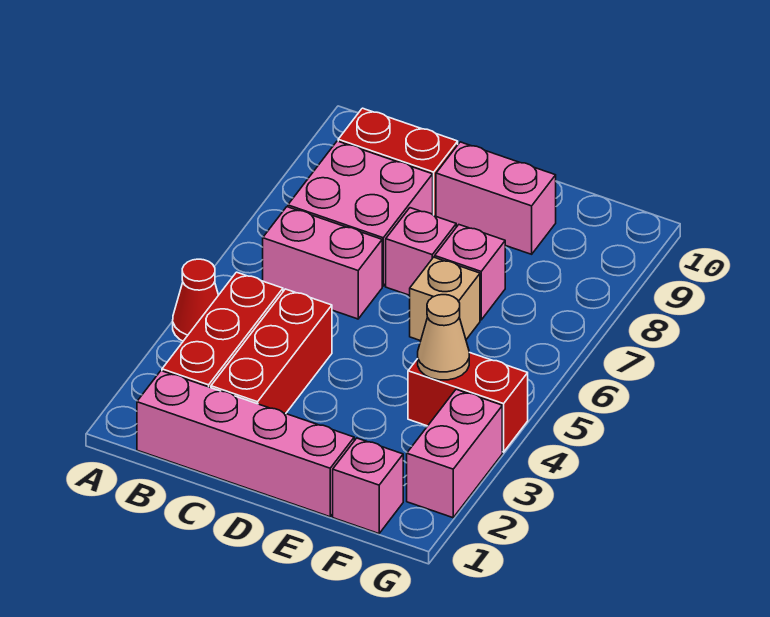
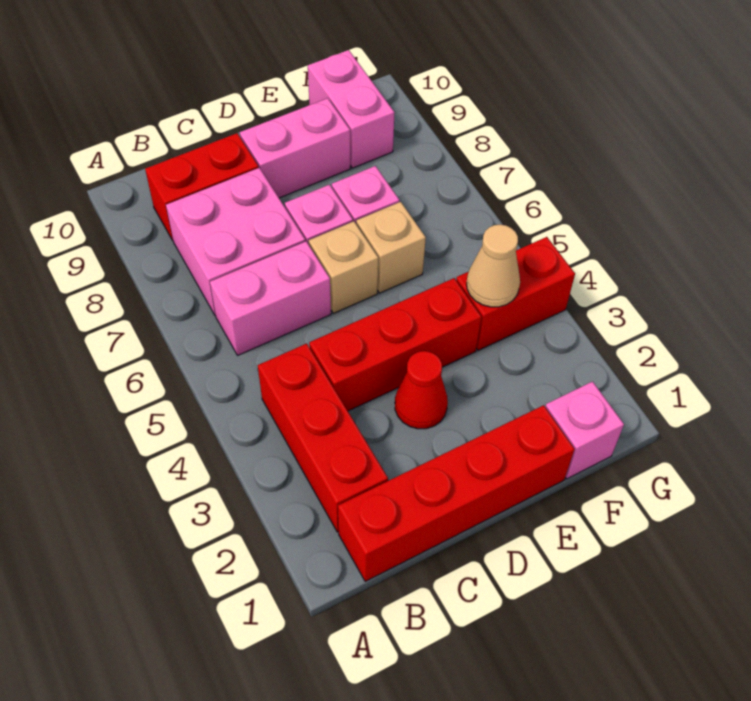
red cone A4 level 1 -> red cone D3 level 1
pink brick B1:E1 level 1 -> red brick B1:E1 level 1
red brick C2:C4 level 1 -> red brick C4:E4 level 1
none -> tan brick D6 level 1
pink brick G2:G3 level 1 -> pink brick F9:F10 level 1

